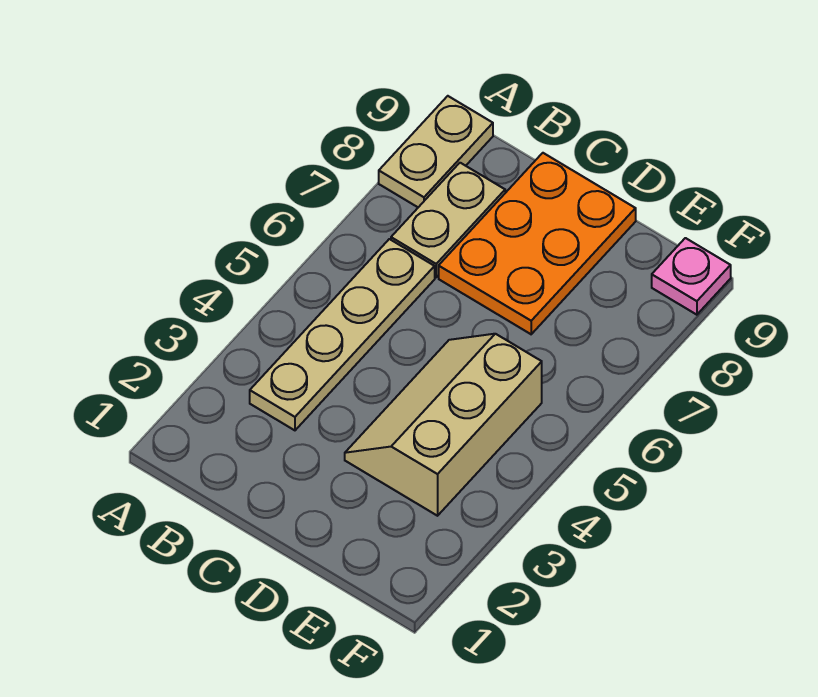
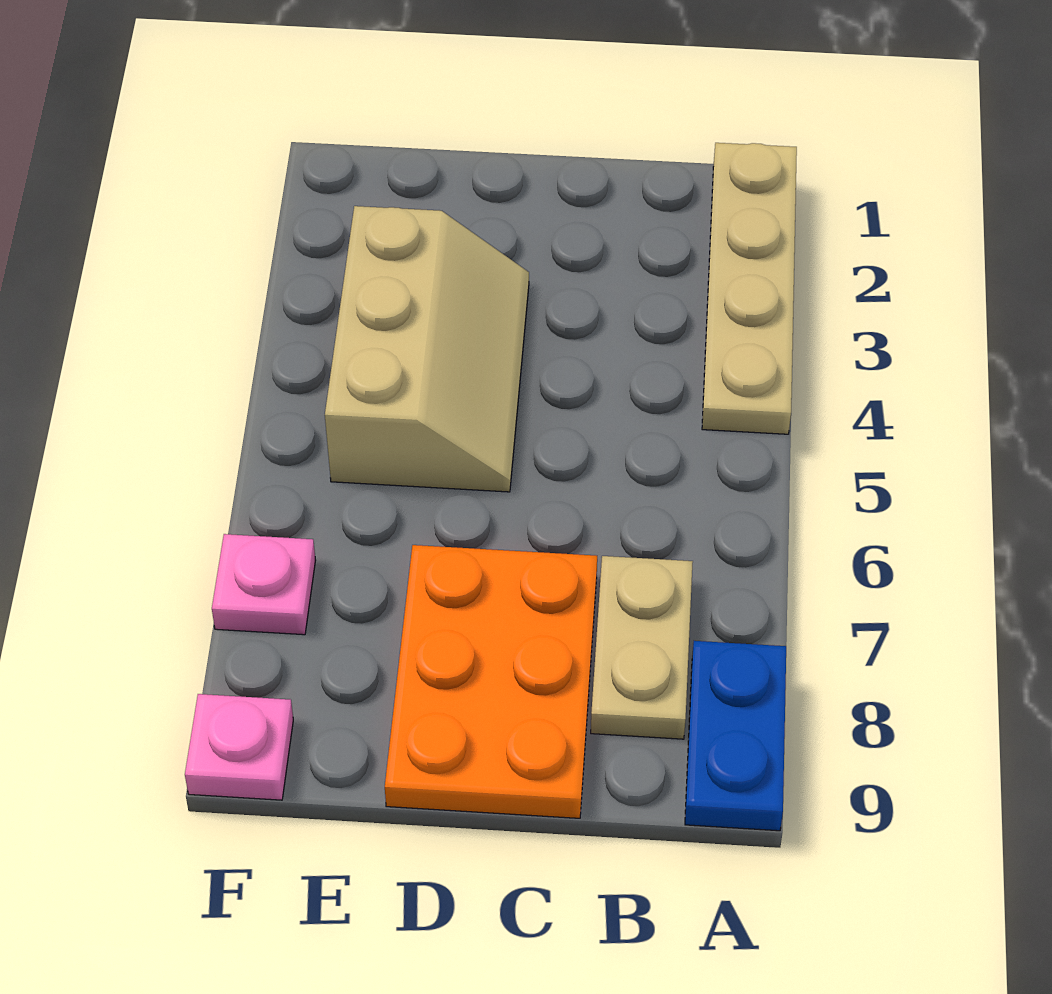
tan plate A8:A9 level 1 -> blue plate A8:A9 level 1
tan plate B3:B6 level 1 -> tan plate A1:A4 level 1
none -> pink plate F7 level 1

